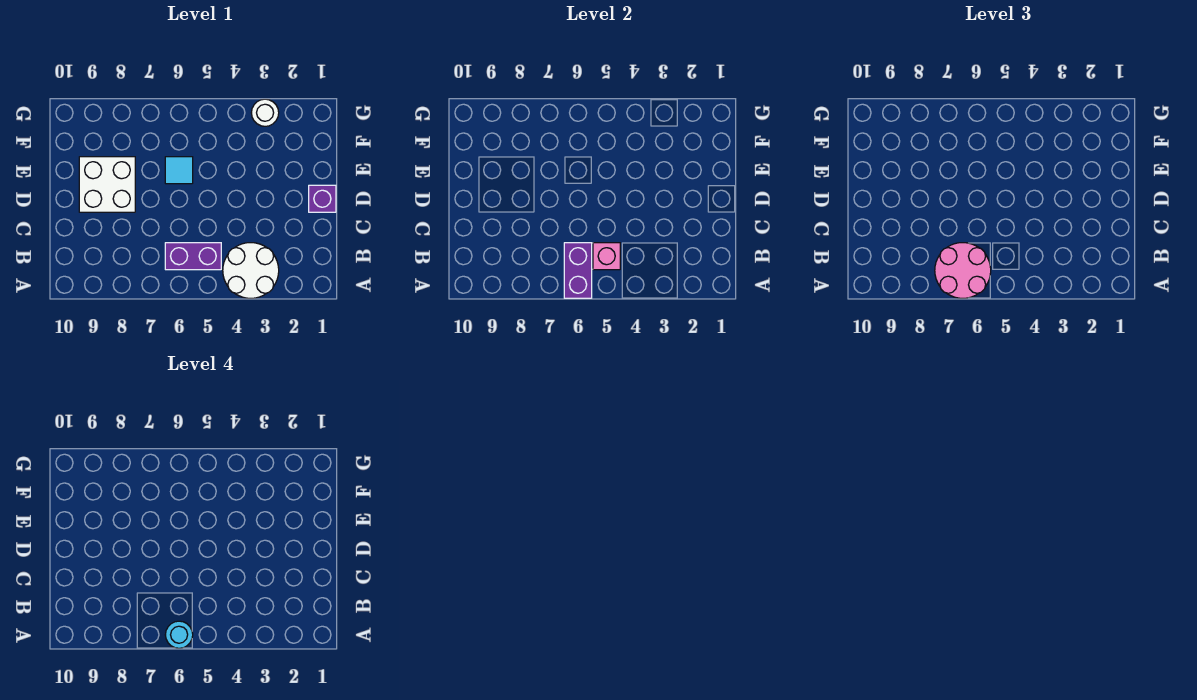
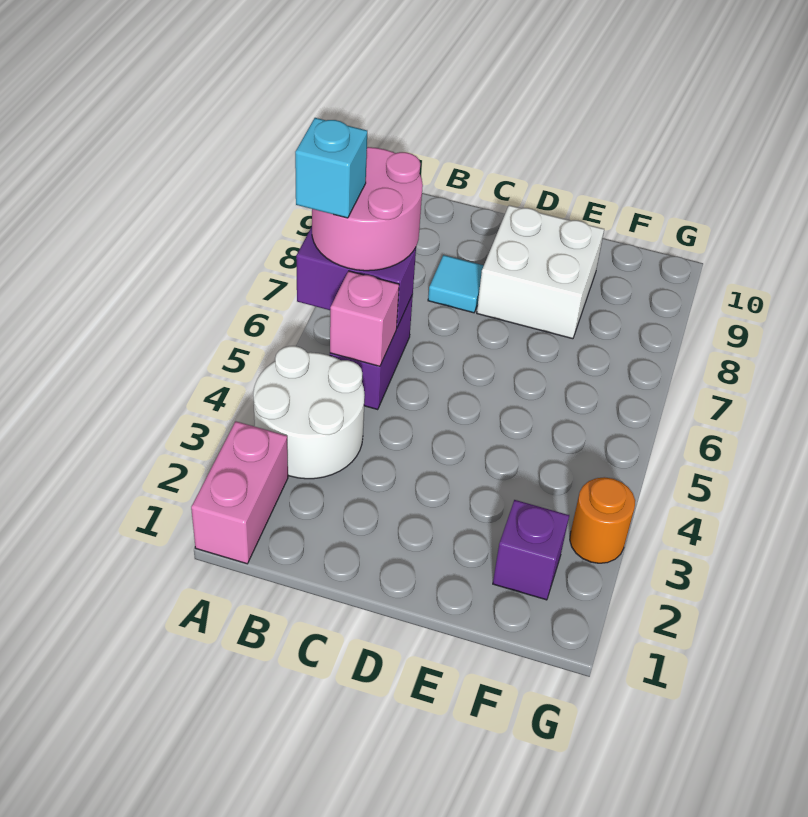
none -> pink brick A1:A2 level 1
cyan round brick A6 level 4 -> cyan brick A6 level 4
purple brick D1 level 1 -> purple brick F2 level 1
cyan tile E6 level 1 -> cyan tile C8 level 1
white round brick G3 level 1 -> orange round brick G3 level 1

